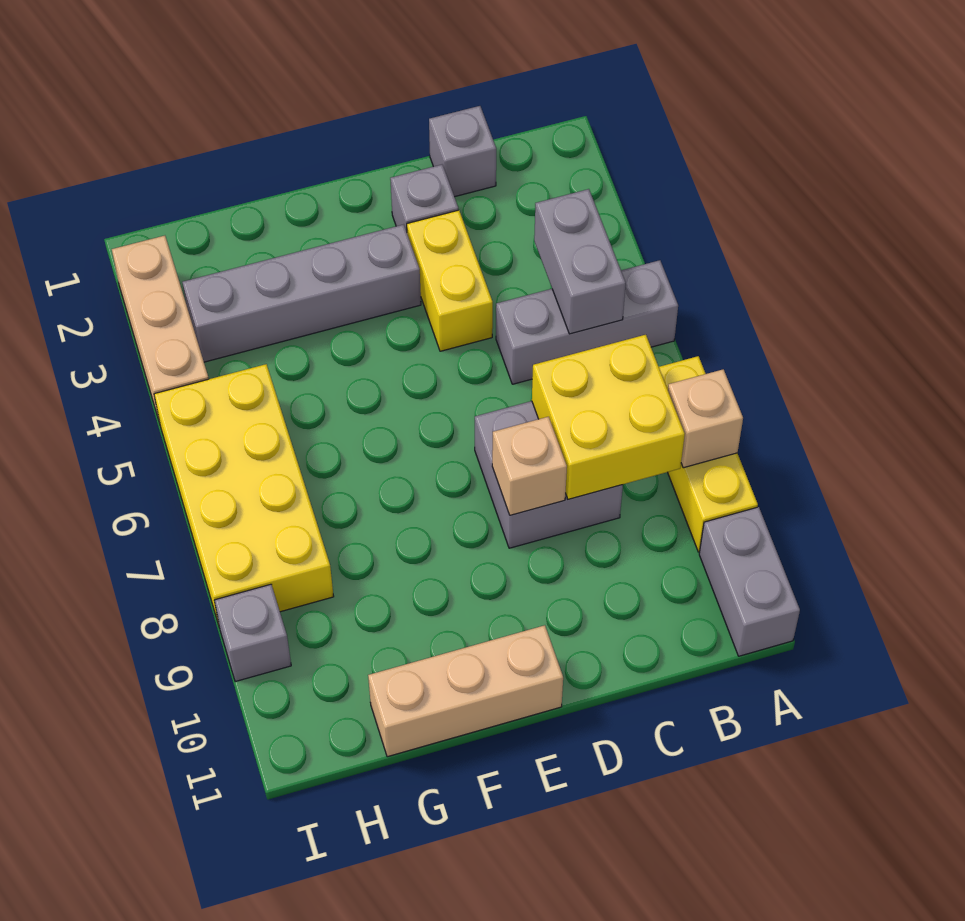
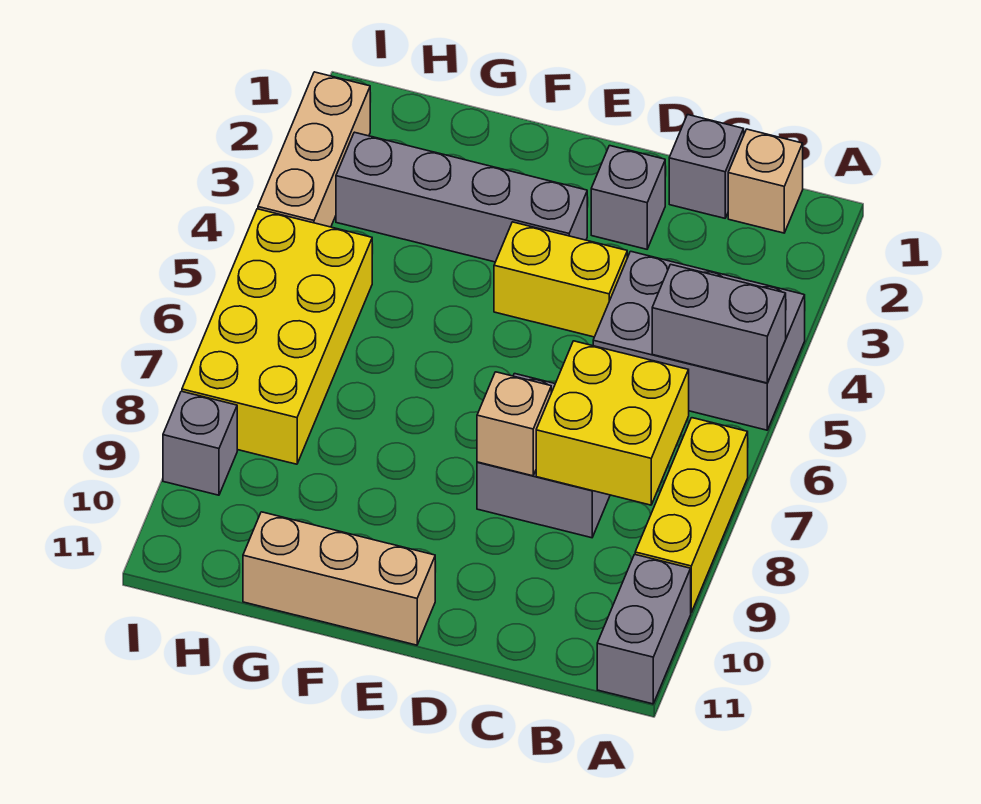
grey brick A5:C5 level 1 -> grey brick A4:C5 level 1
tan brick A8 level 2 -> tan brick B1 level 1
grey brick B4:B5 level 2 -> grey brick A5:B5 level 2
yellow brick D3:D4 level 1 -> yellow brick D4:E4 level 1

